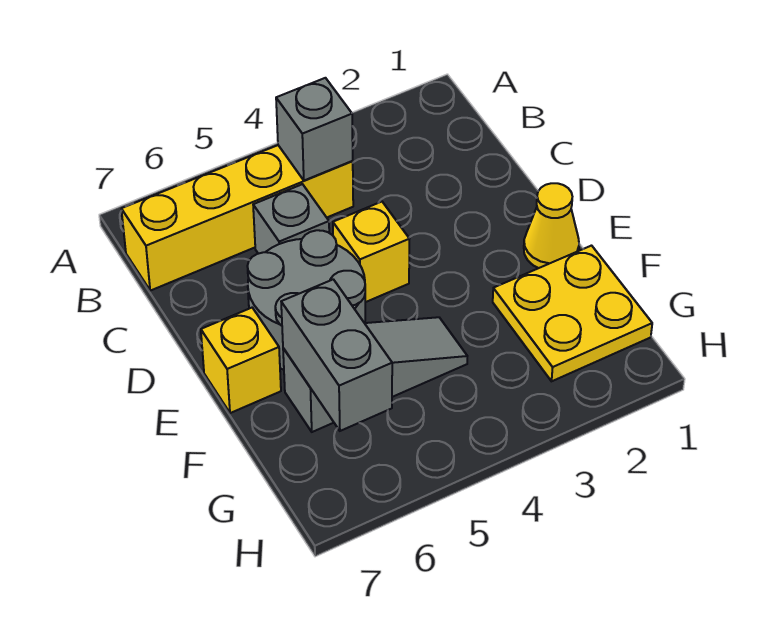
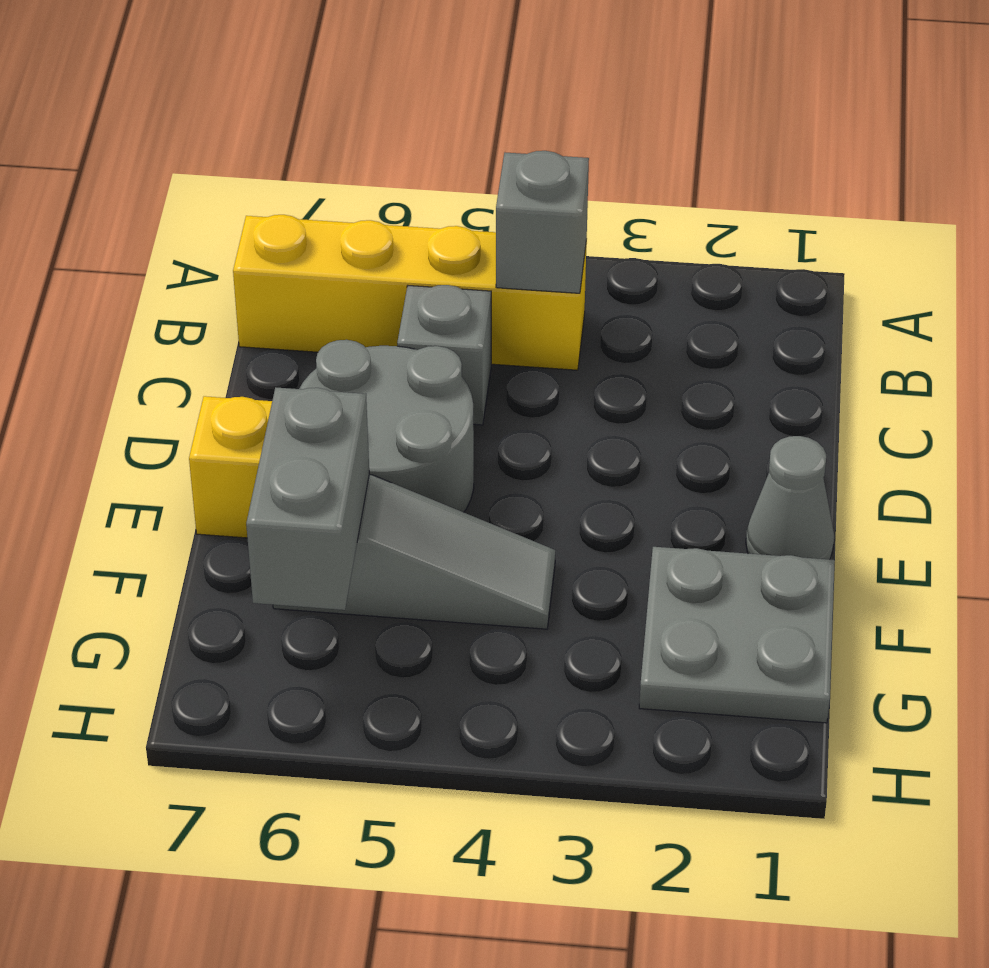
yellow brick D4 level 1 -> none
yellow cone E1 level 1 -> grey cone E1 level 1
yellow plate F1:G2 level 1 -> grey plate F1:G2 level 1

